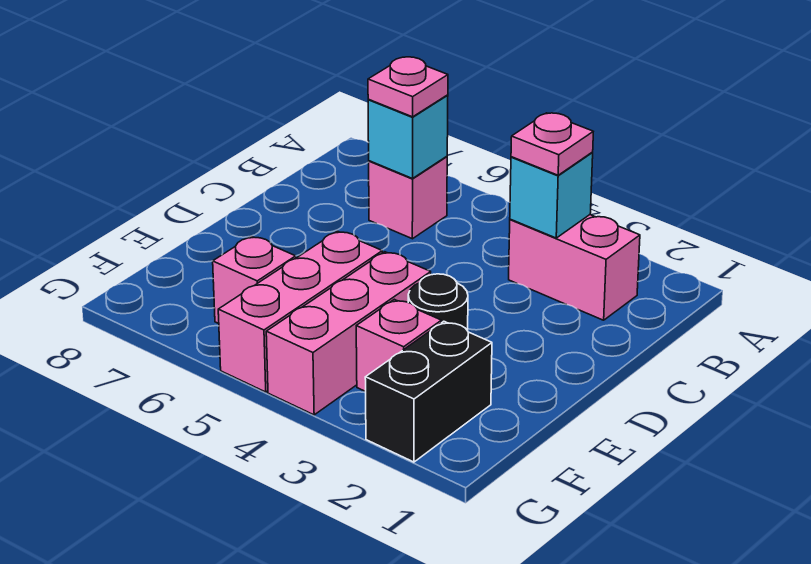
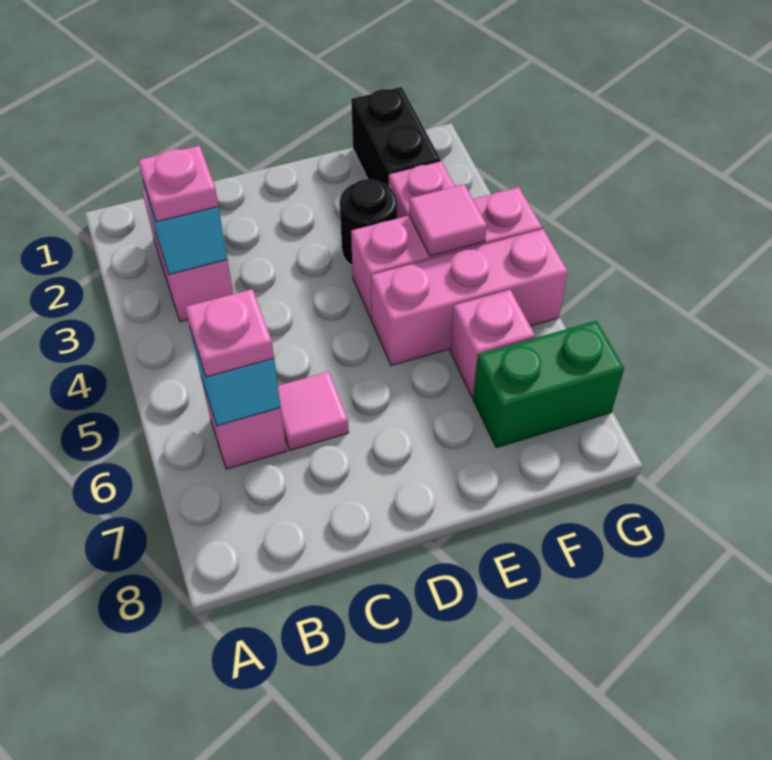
none -> pink tile C6 level 1
black brick F2:G2 level 1 -> black brick F1:F2 level 1
none -> pink tile F4 level 2
none -> green brick F7:G7 level 1

